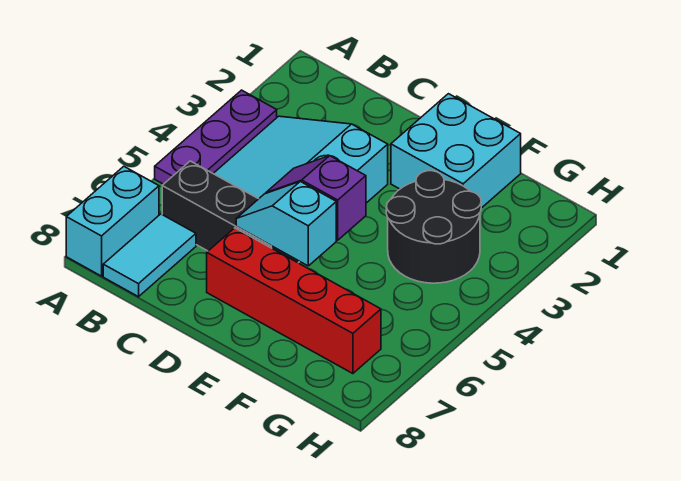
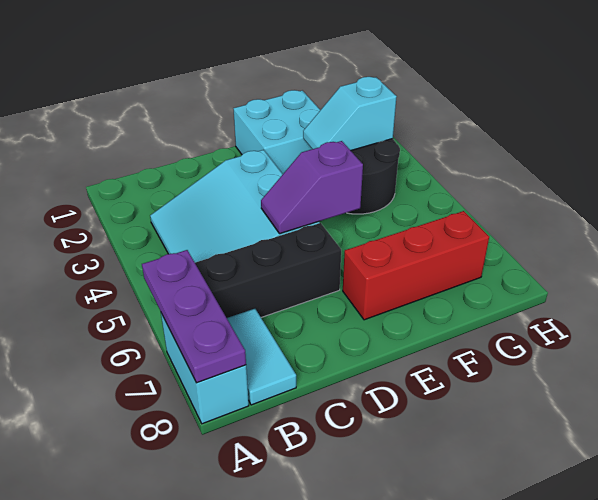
purple plate A3:A5 level 1 -> purple plate A6:A8 level 2
cyan slope D6:E6 level 2 top E -> cyan slope F3:G3 level 2 top G
red brick D7:G7 level 1 -> red brick E7:G7 level 1

